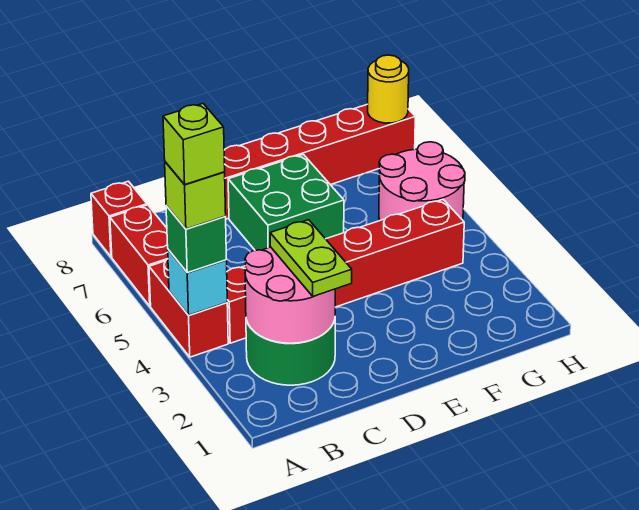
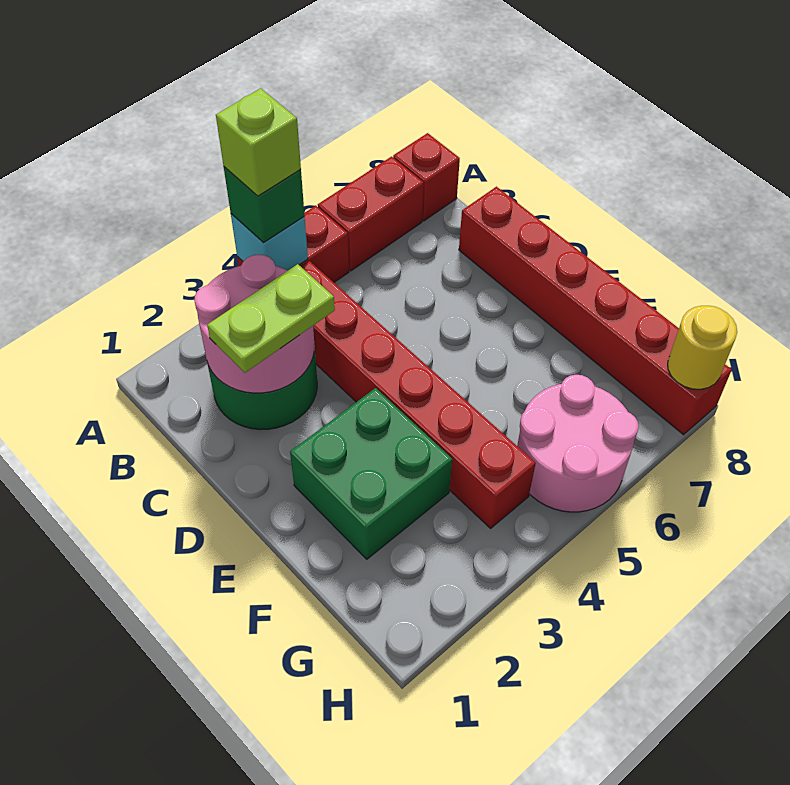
lime brick A4 level 5 -> none
green brick D6:E7 level 1 -> green brick E2:F3 level 1

